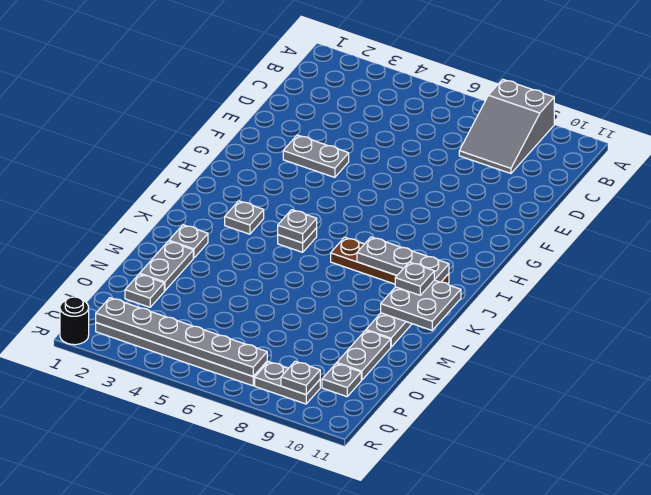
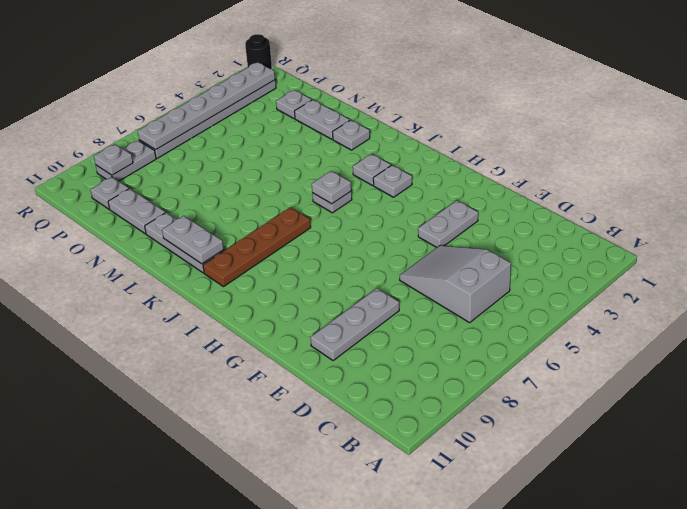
grey slope A8:C9 level 1 top A -> grey slope C5:E6 level 1 top C
grey plate J8:J10 level 2 -> grey plate E8:E10 level 1
grey plate K10:L11 level 2 -> grey plate K10:L10 level 2
grey plate K10 level 3 -> grey plate I3 level 1

